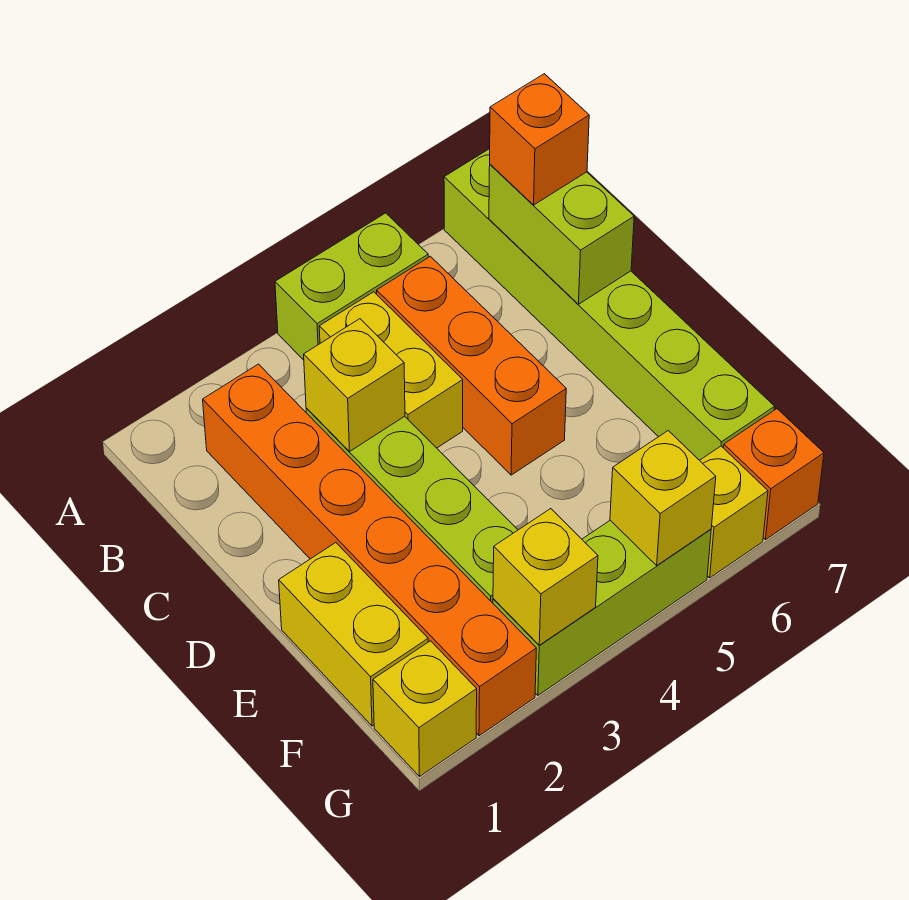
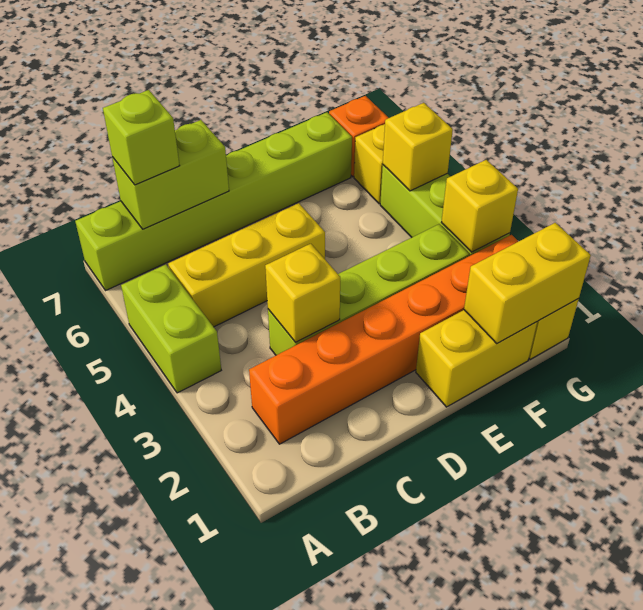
yellow brick B4:C4 level 1 -> yellow brick F1:G1 level 2
orange brick B5:D5 level 1 -> yellow brick B5:D5 level 1
orange brick B7 level 3 -> lime brick B7 level 3

